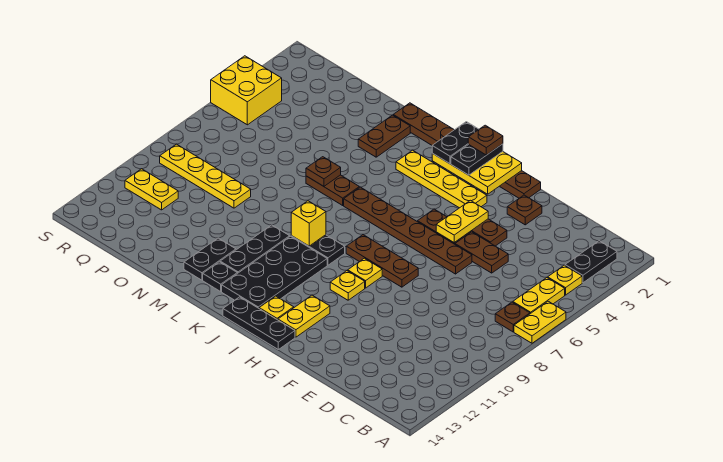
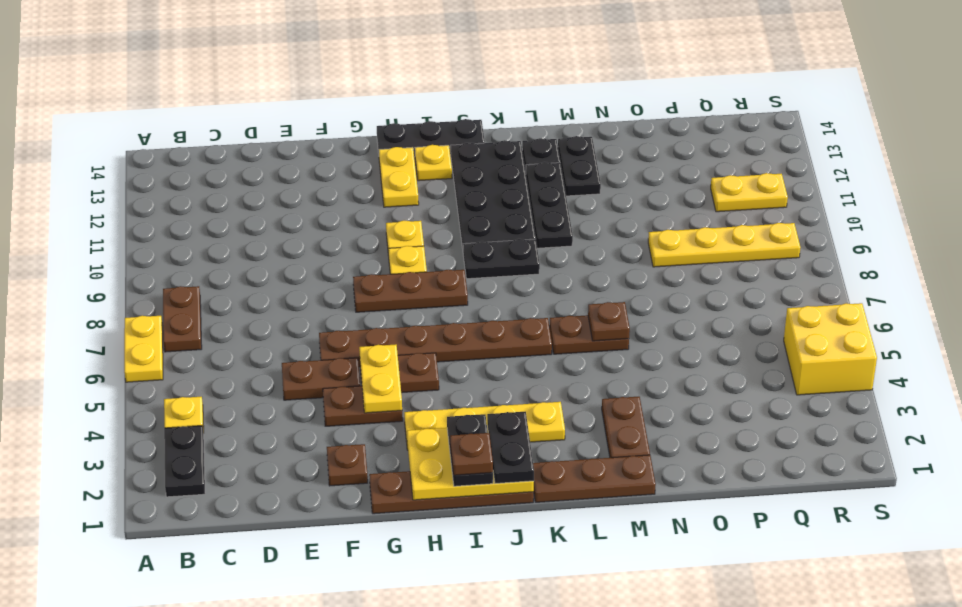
yellow plate B5:B6 level 1 -> none
brown plate B7 level 1 -> brown plate B7:B8 level 1
yellow brick K9 level 2 -> none

